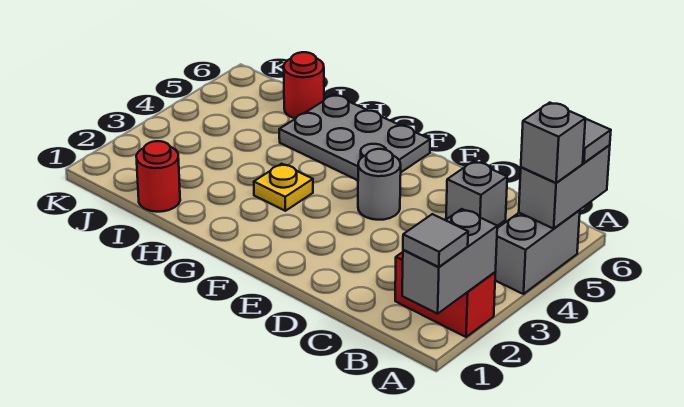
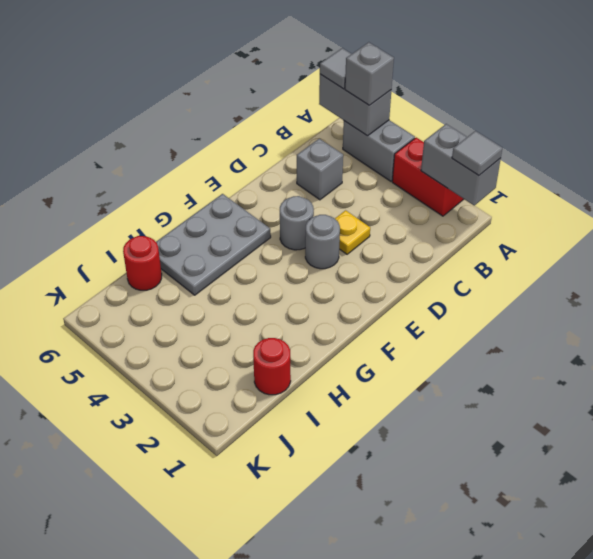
red brick A2:B2 level 1 -> red brick A2:A3 level 1
none -> grey round brick E3 level 1
yellow plate G3 level 1 -> yellow plate D3 level 1

